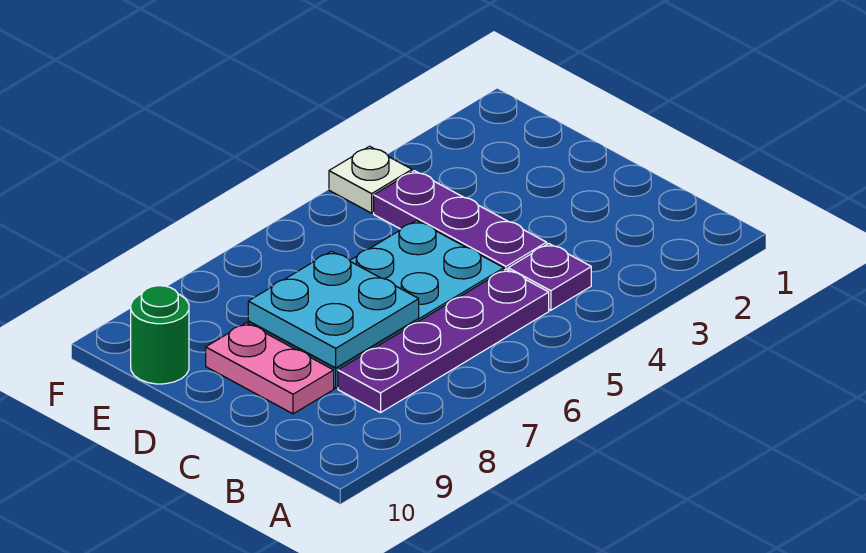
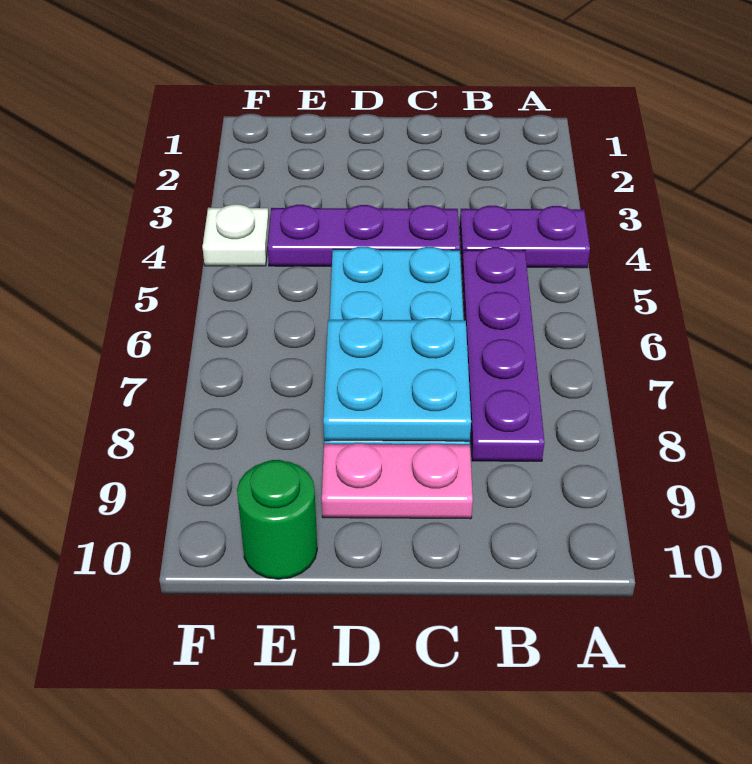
purple plate B4 level 1 -> purple plate A4:B4 level 1

